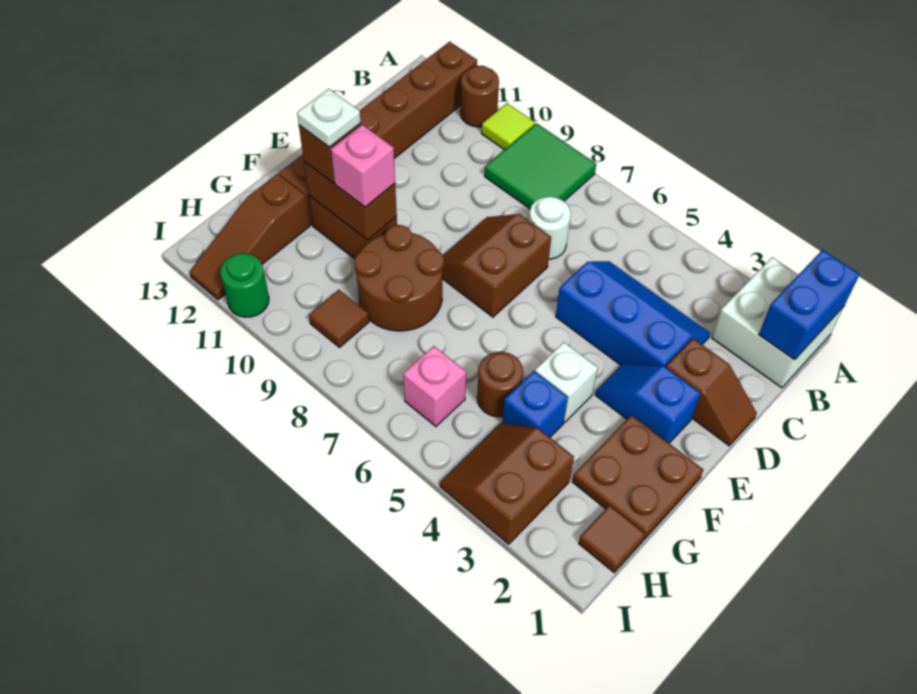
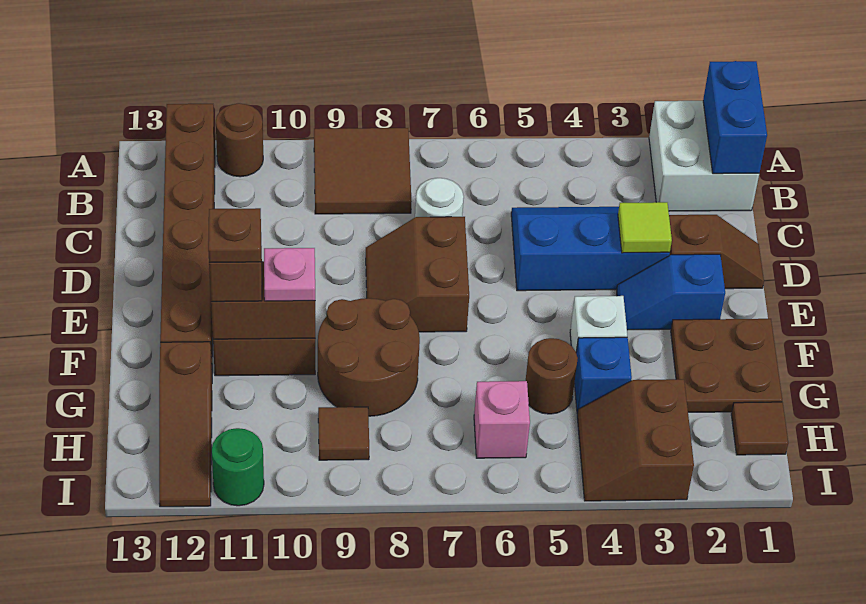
green tile A8:B9 level 1 -> brown tile A8:B9 level 1
lime tile A10 level 1 -> lime tile D3 level 2
pink brick F10 level 3 -> pink plate F10 level 3
white plate F11 level 4 -> brown plate F11 level 4

